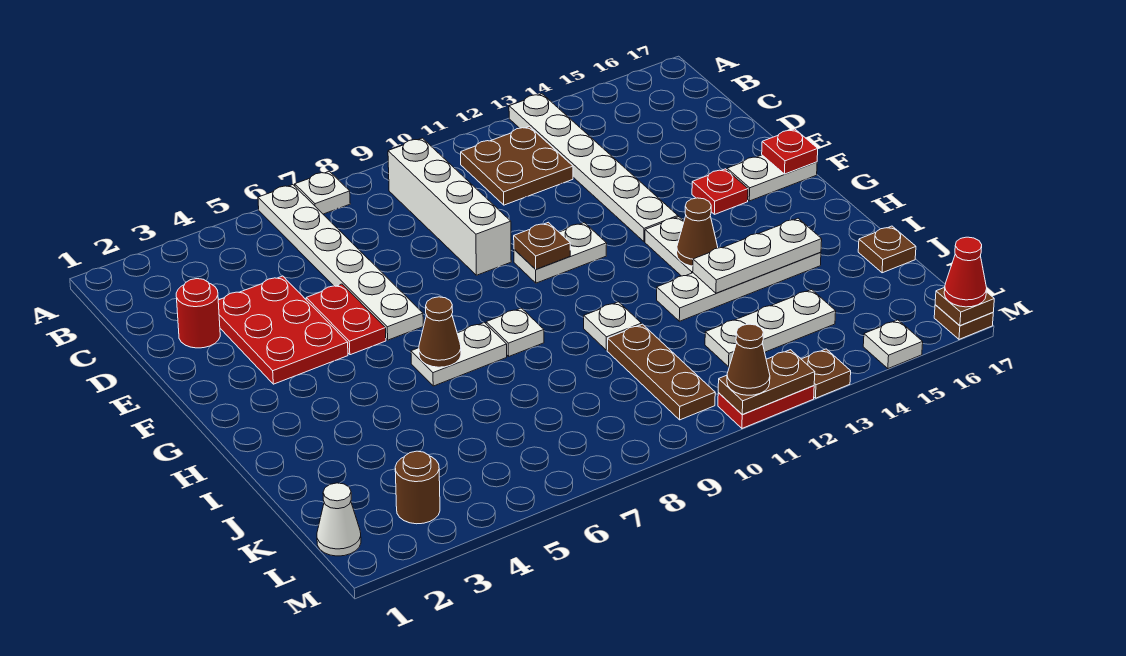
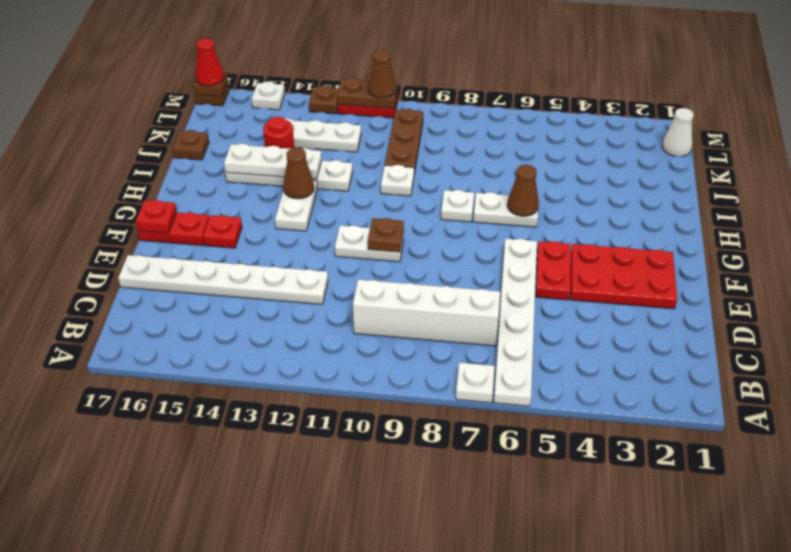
white plate A13:F13 level 1 -> white plate D12:D17 level 1
white brick B9:E9 level 1 -> white brick C7:C10 level 1
brown plate B11:C12 level 1 -> none
red round brick D2 level 1 -> red round brick J14 level 1
red plate D3:F4 level 1 -> red plate E2:F4 level 1
white plate F16:F17 level 1 -> red plate F16:F17 level 1
brown round brick L3 level 1 -> none

